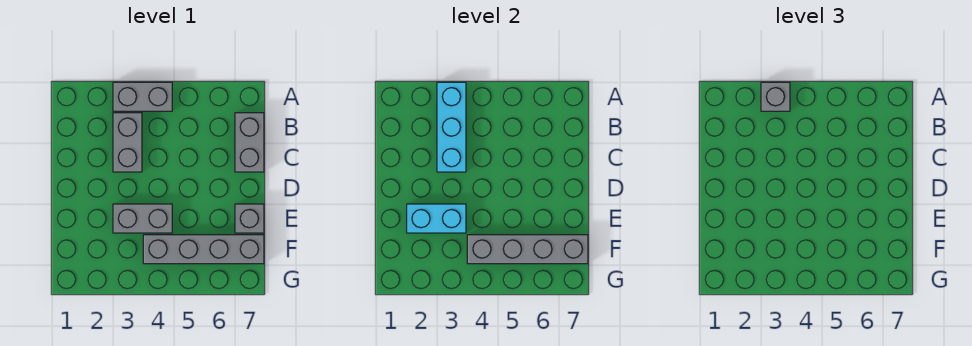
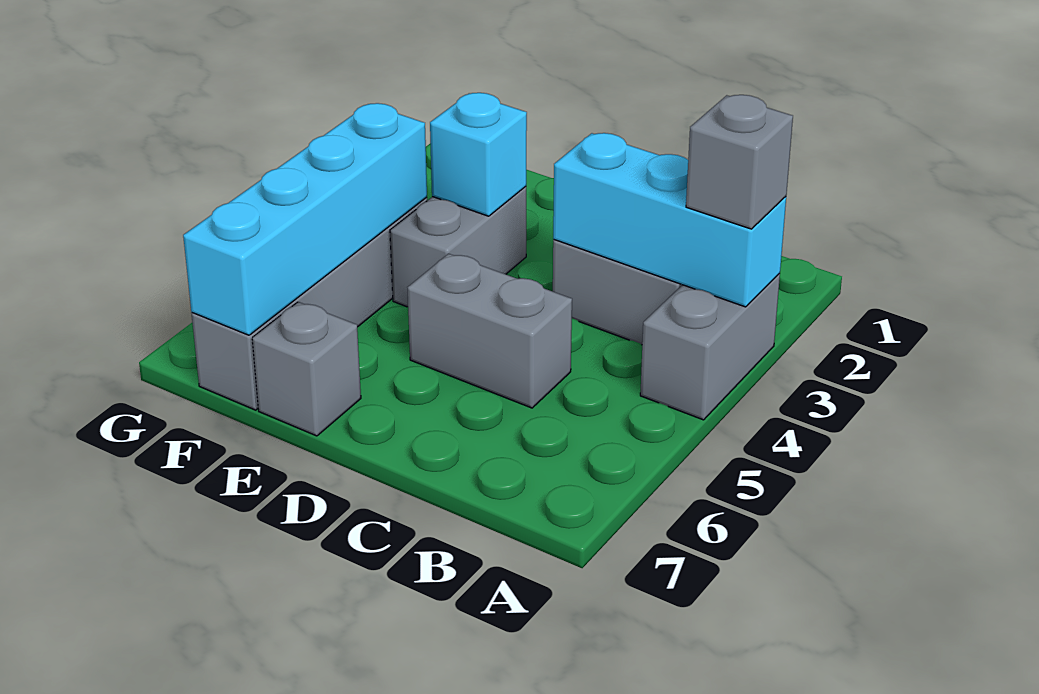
grey brick B7:C7 level 1 -> grey brick C5:D5 level 1
cyan brick E2:E3 level 2 -> cyan brick E3 level 2
grey brick F4:F7 level 2 -> cyan brick F4:F7 level 2

